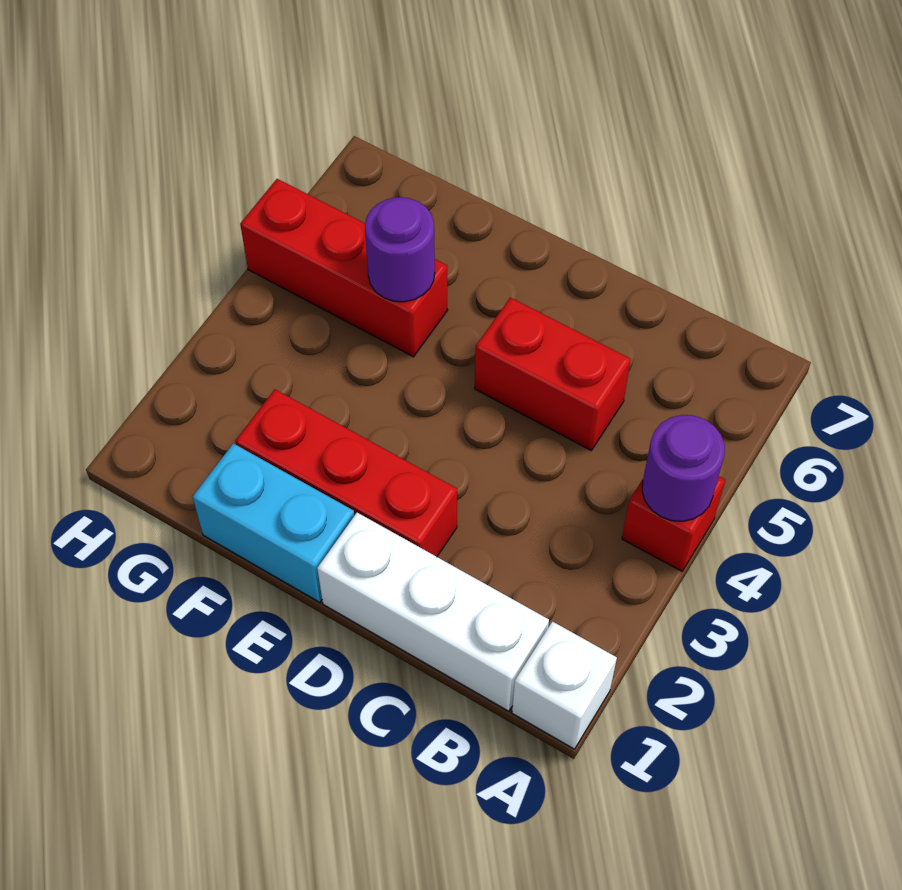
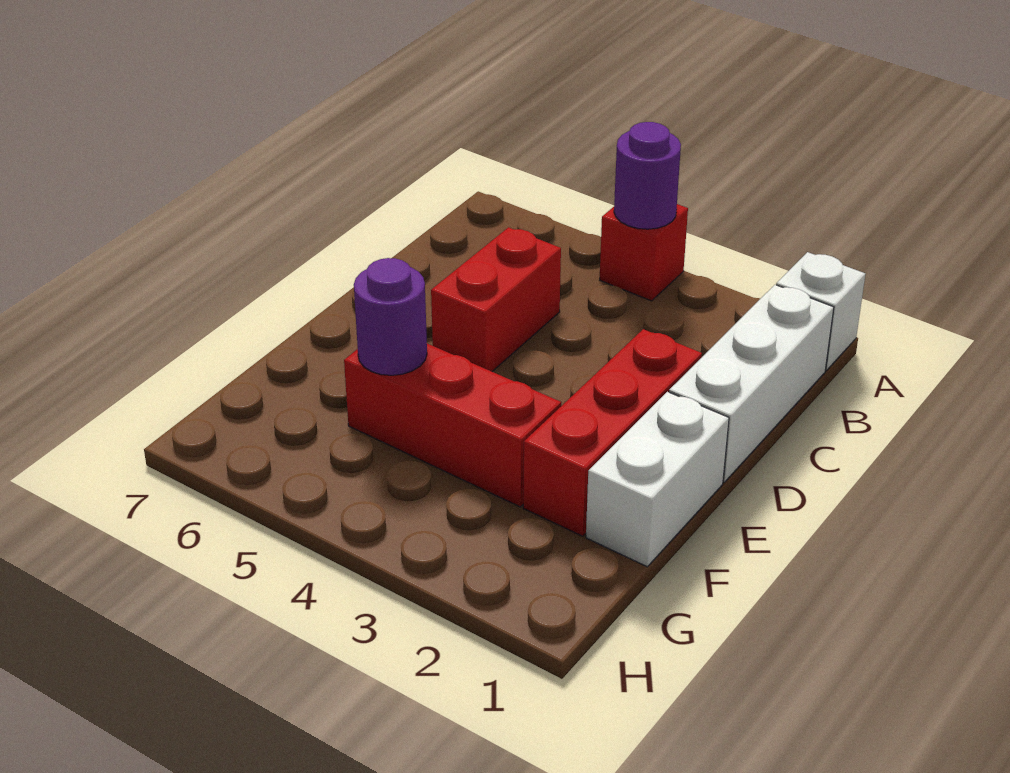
cyan brick E1:F1 level 1 -> white brick E1:F1 level 1
red brick F5:H5 level 1 -> red brick F3:F5 level 1

